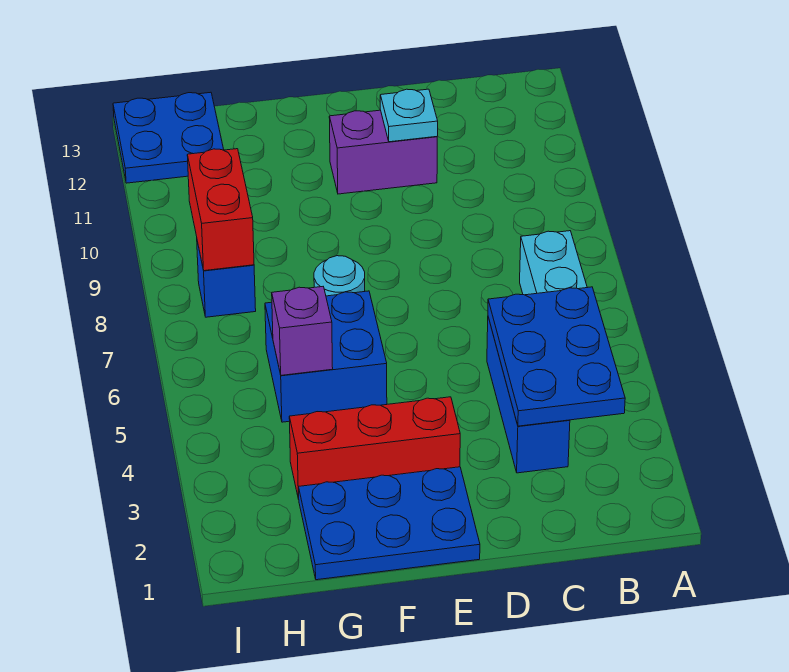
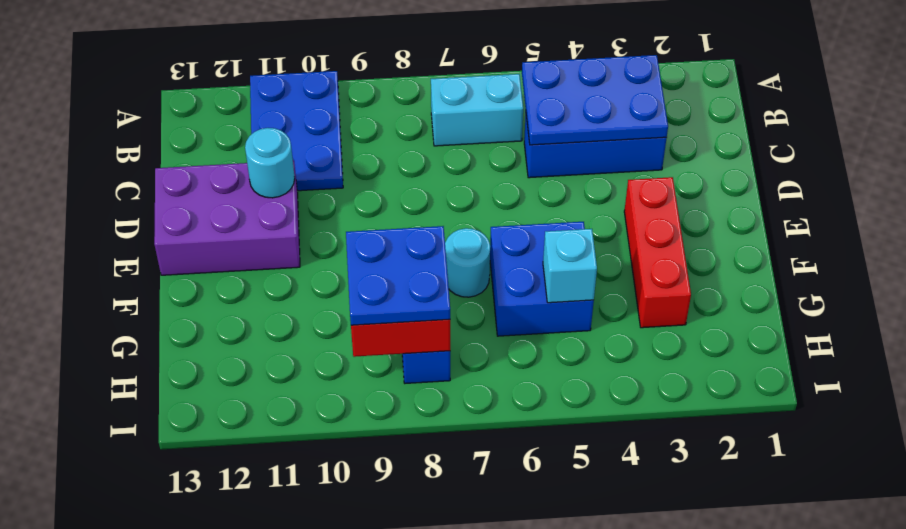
purple brick D11:E11 level 1 -> purple brick D11:E13 level 1
cyan plate D11 level 2 -> cyan round brick D11 level 2
blue plate E1:G2 level 1 -> blue plate A10:C11 level 1
purple brick G5 level 2 -> cyan brick G5 level 2
blue plate H12:I13 level 1 -> blue plate G8:H9 level 3

